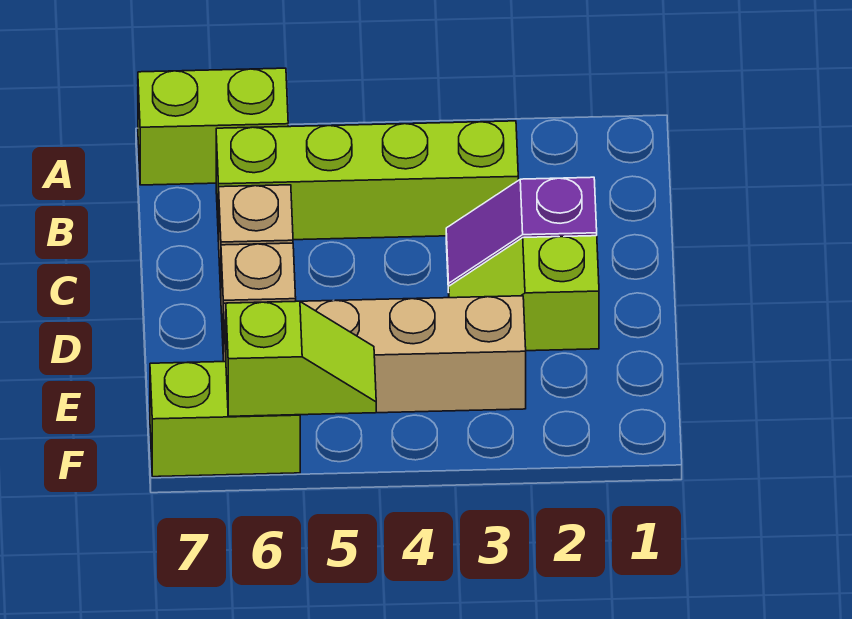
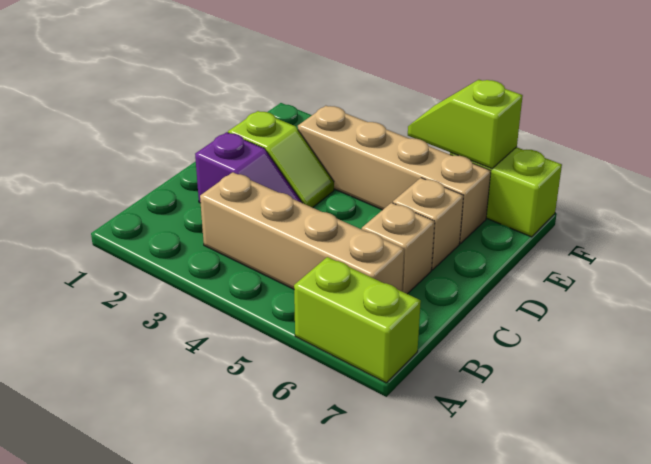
lime brick B3:B6 level 1 -> tan brick B3:B6 level 1

